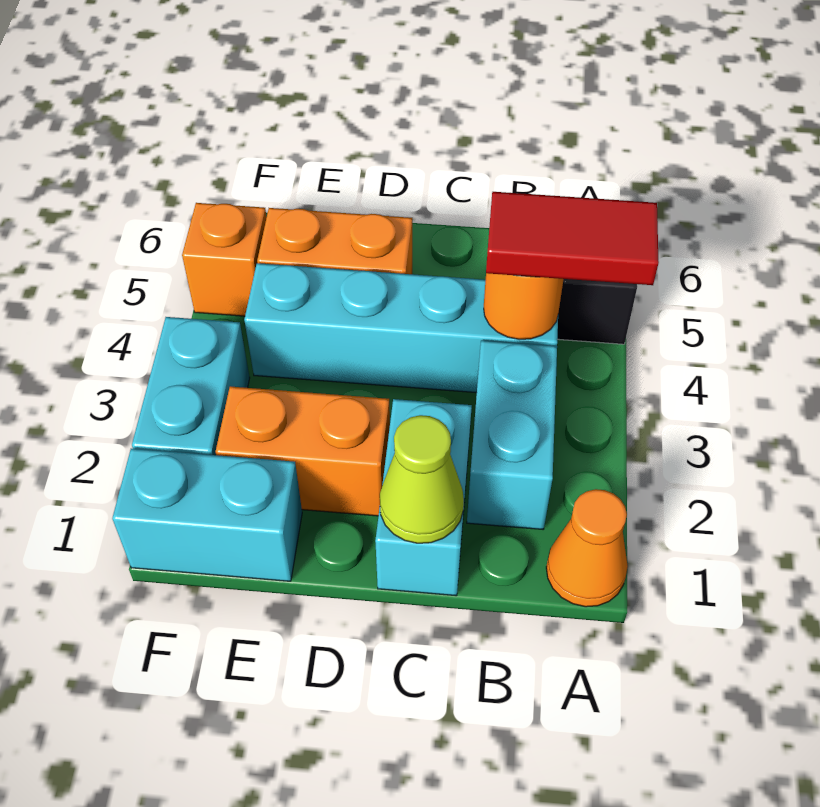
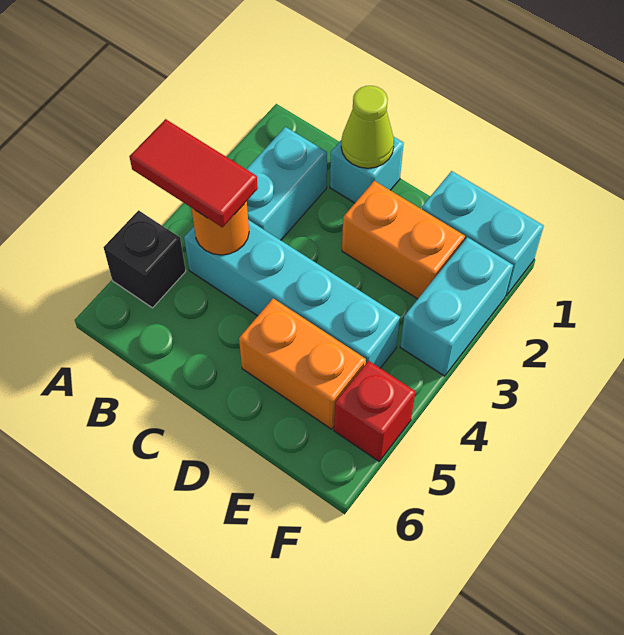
orange cone A1 level 1 -> none
cyan brick C1:C2 level 1 -> cyan brick C1 level 1
orange brick F5 level 1 -> red brick F5 level 1

